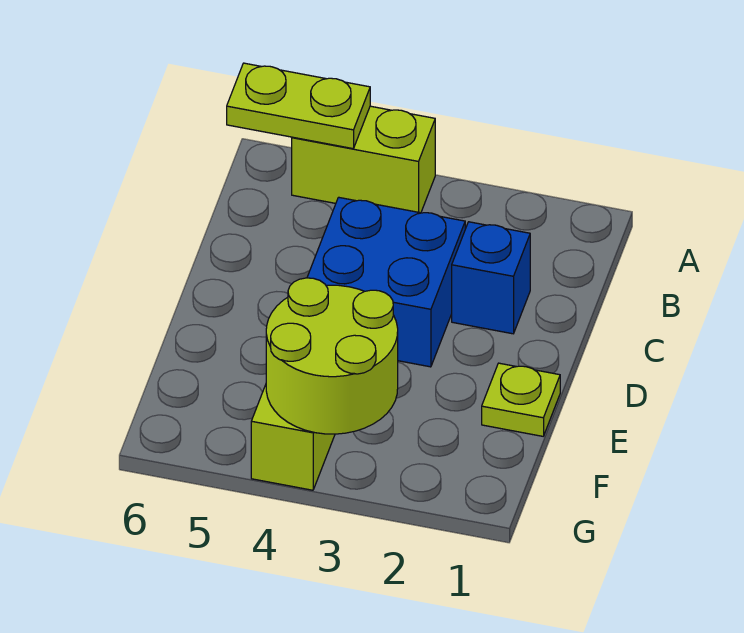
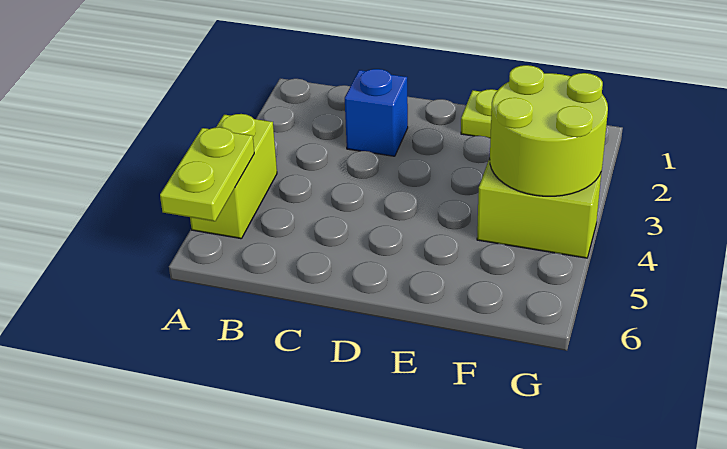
blue brick C3:D4 level 1 -> none

